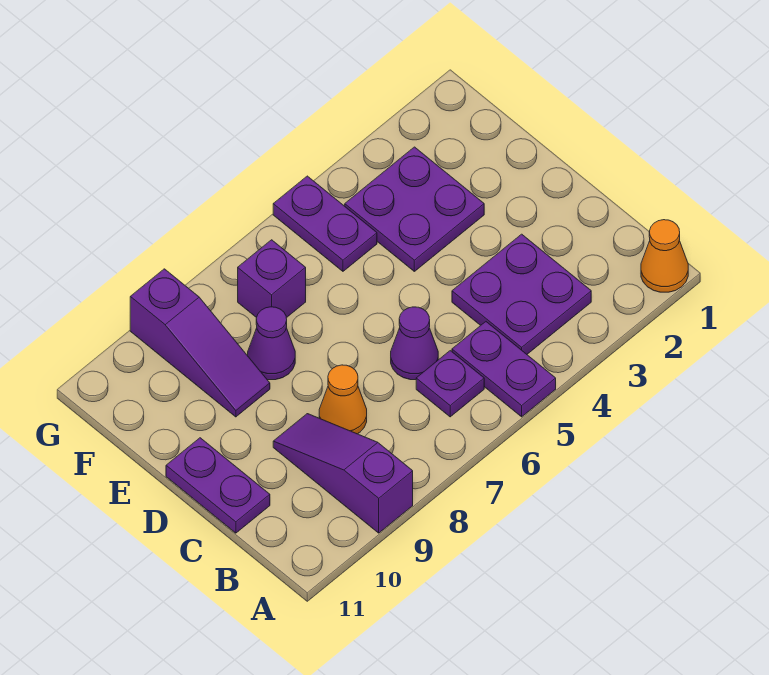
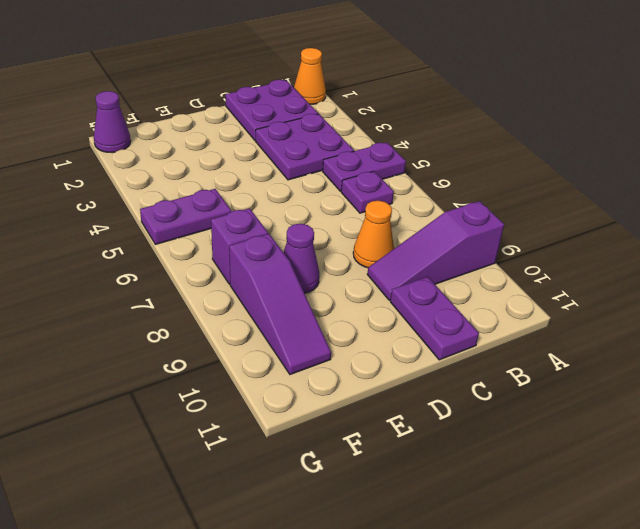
purple cone C6 level 1 -> purple cone G1 level 1
purple plate C11:D11 level 1 -> purple plate C10:C11 level 1
purple plate E3:F4 level 1 -> purple plate B1:C2 level 1
purple slope E9:G9 level 1 top G -> purple slope F8:F10 level 1 top 8

